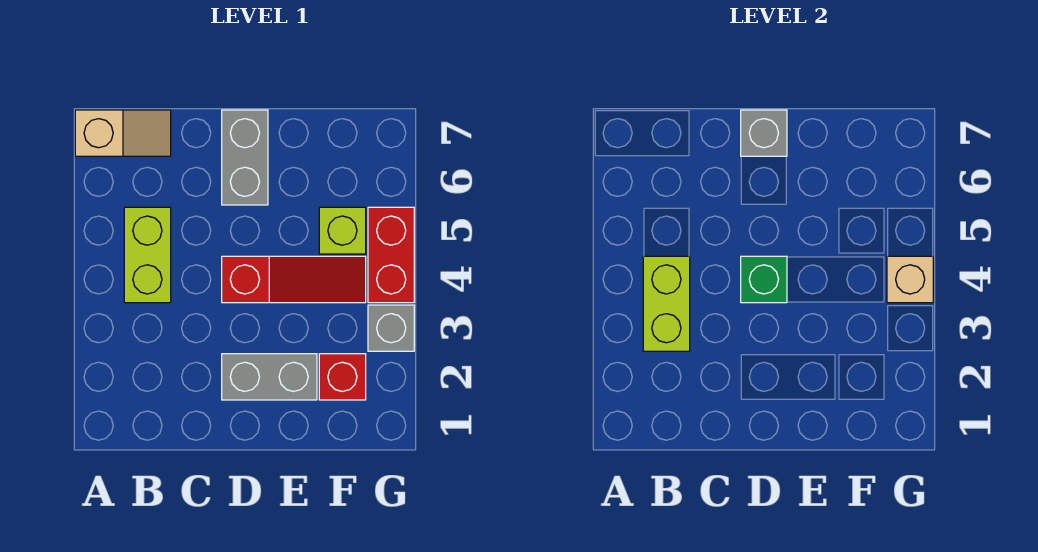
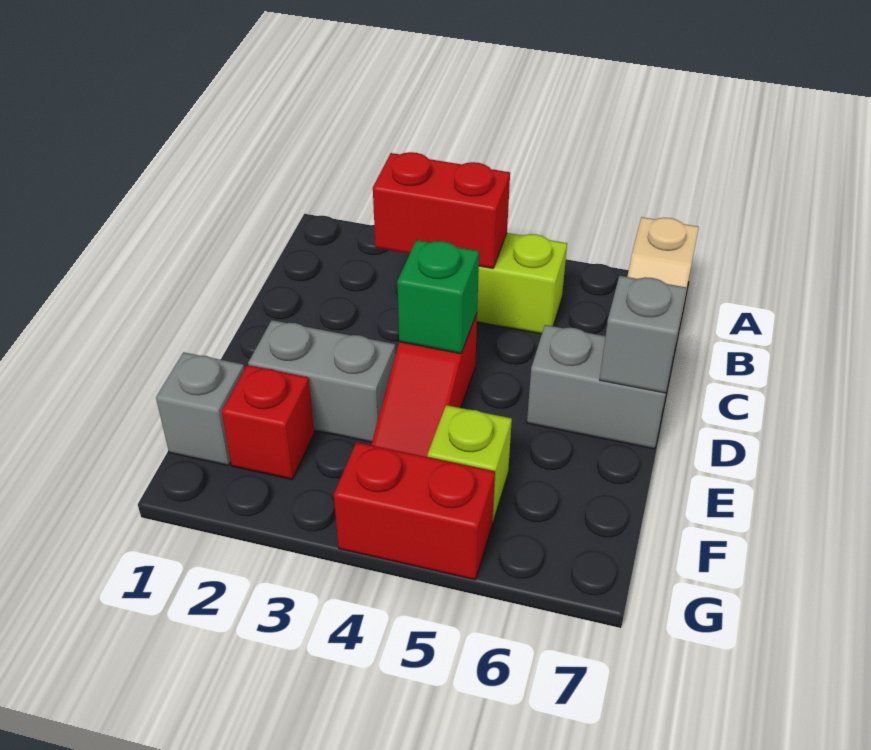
lime brick B3:B4 level 2 -> red brick B3:B4 level 2
grey brick D2:E2 level 1 -> grey brick E2:E3 level 1
grey brick G3 level 1 -> grey brick F1 level 1
tan brick G4 level 2 -> none

